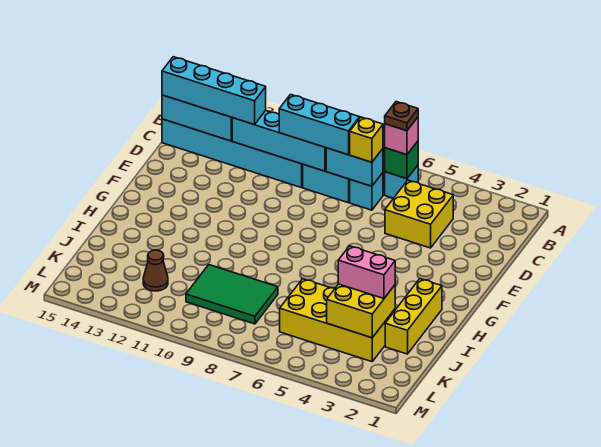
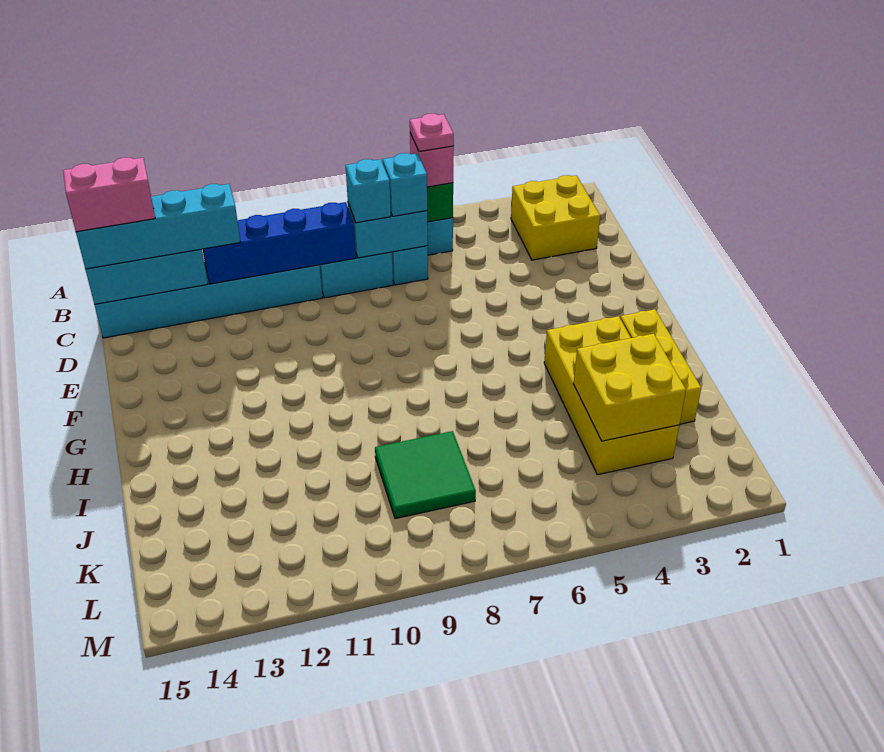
brown plate B6 level 4 -> pink plate B6 level 4
yellow brick C4:D5 level 1 -> yellow brick B2:C3 level 1
yellow brick C7 level 3 -> cyan brick C7 level 3
cyan brick C8:C10 level 3 -> cyan brick C8 level 3
cyan brick C9:C12 level 2 -> blue brick C9:C12 level 2
yellow brick J3:K6 level 1 -> yellow brick H3:K4 level 1
pink brick J3:J4 level 3 -> pink brick C14:C15 level 4
green tile J8:K10 level 1 -> green tile J8:K9 level 1
brown cone K12 level 1 -> none

